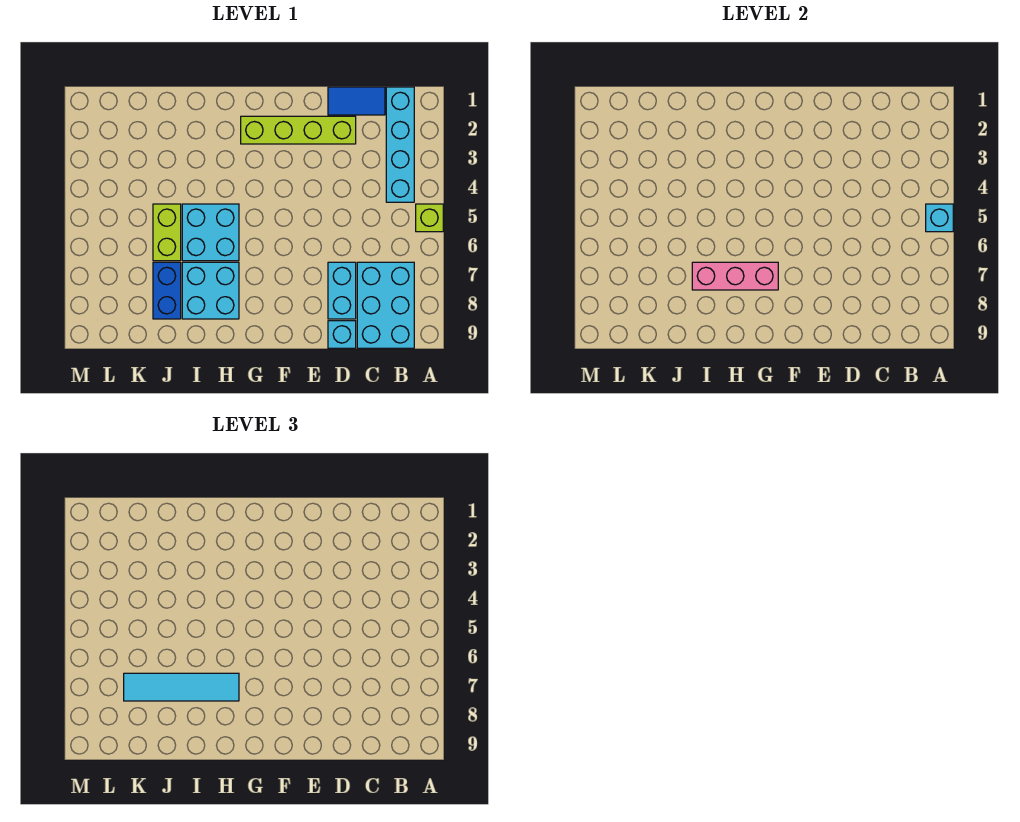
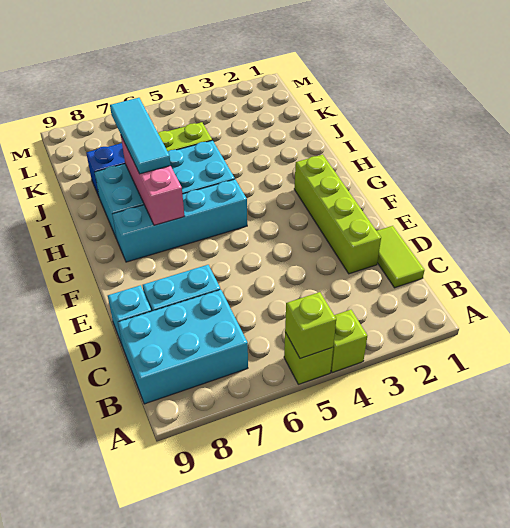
none -> lime brick A4 level 1
cyan brick A5 level 2 -> lime brick A5 level 2
cyan brick B1:B4 level 1 -> cyan brick G5:G8 level 1
blue tile C1:D1 level 1 -> lime tile C1:D1 level 1
cyan tile H7:K7 level 3 -> cyan tile H7:J7 level 3

